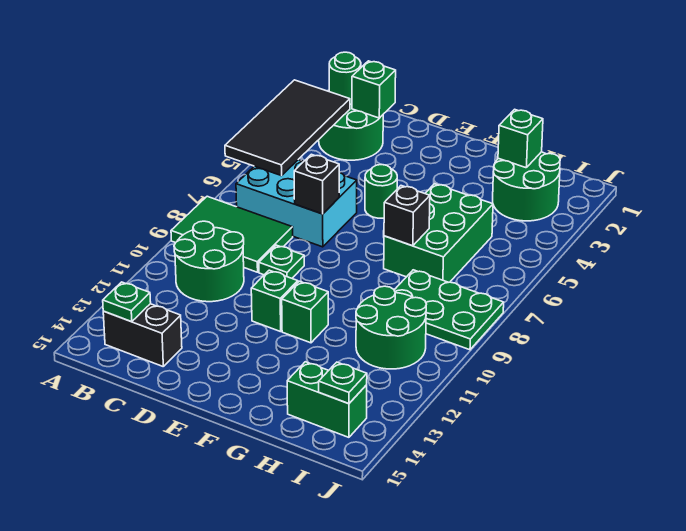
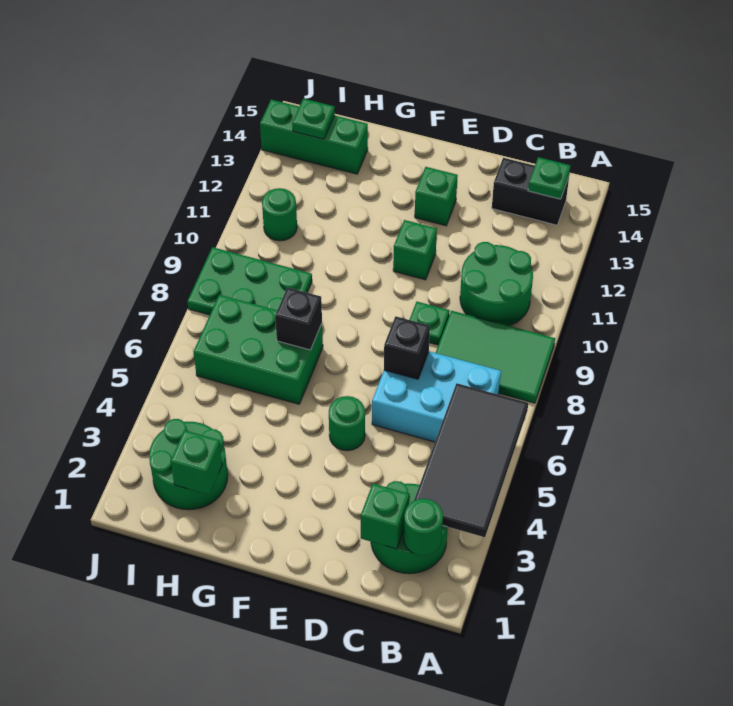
green brick F11 level 1 -> green brick E13 level 1
green brick G5:H7 level 1 -> green brick G6:I7 level 1
green round brick H10:I11 level 1 -> green round brick I11 level 1
green brick H14:I14 level 1 -> green brick H14:J14 level 1

